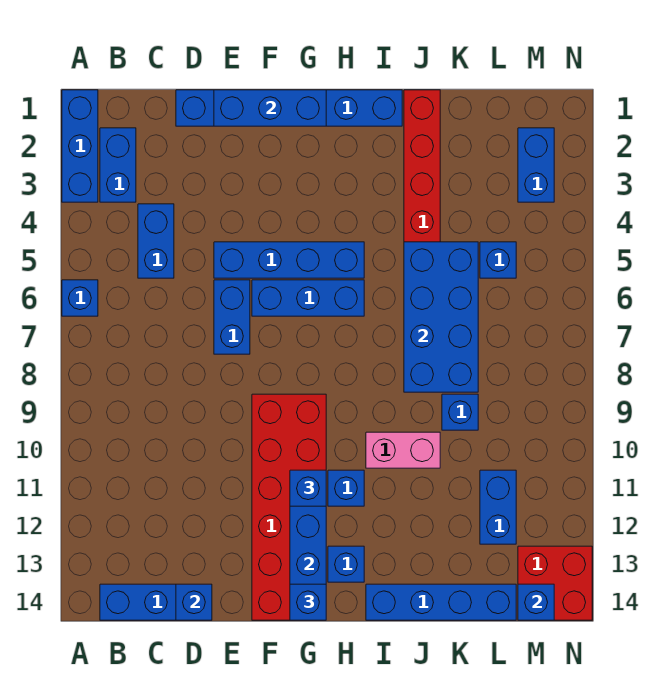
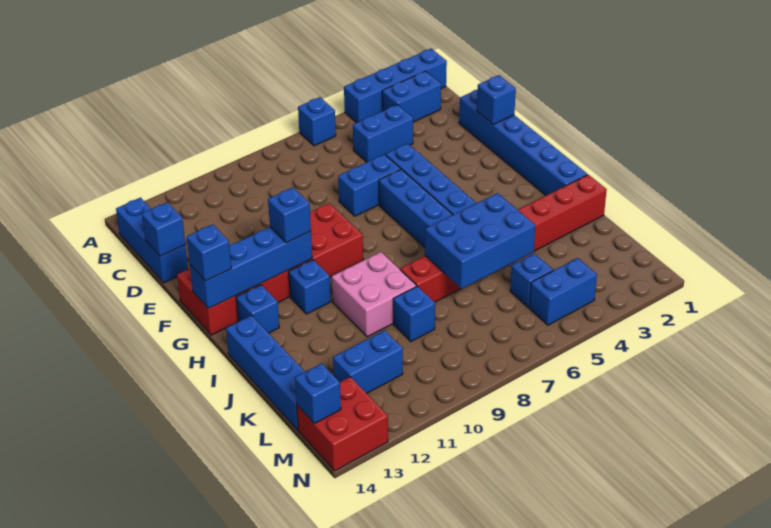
blue brick A1:A3 level 1 -> blue brick A1:A4 level 1
blue brick E1:G1 level 2 -> blue brick E1 level 2
pink brick I10:J10 level 1 -> pink brick I9:J10 level 1
blue brick J5:K8 level 2 -> blue brick J5:K7 level 2
blue brick M2:M3 level 1 -> blue brick M4:M5 level 1

